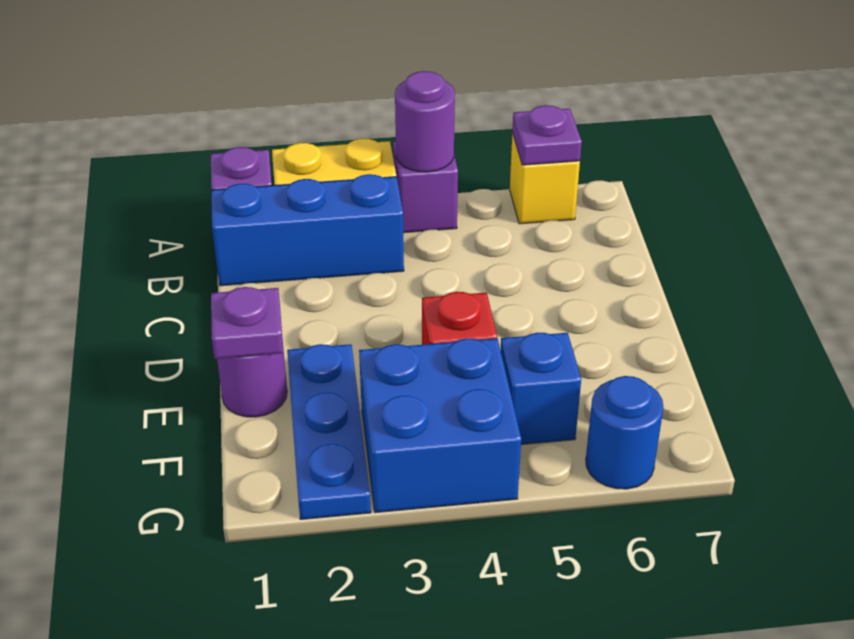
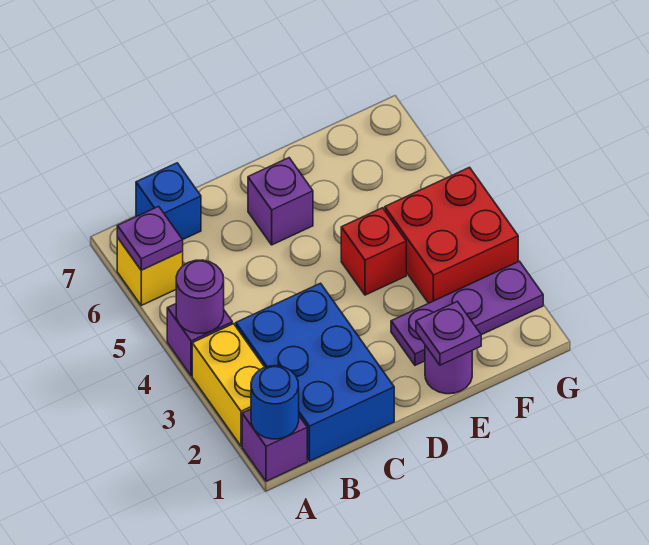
blue brick B1:B3 level 1 -> blue brick B1:C3 level 1
none -> purple brick D6 level 1
blue plate E2:G2 level 1 -> purple plate E2:G2 level 1
blue brick F3:G4 level 1 -> red brick F3:G4 level 1
blue brick F5 level 1 -> blue brick B7 level 1
blue round brick G6 level 1 -> blue round brick A1 level 2

